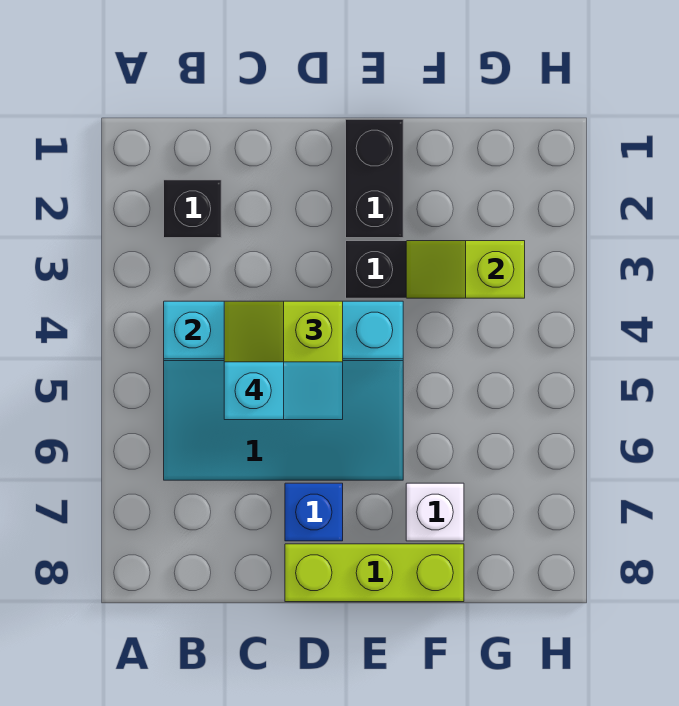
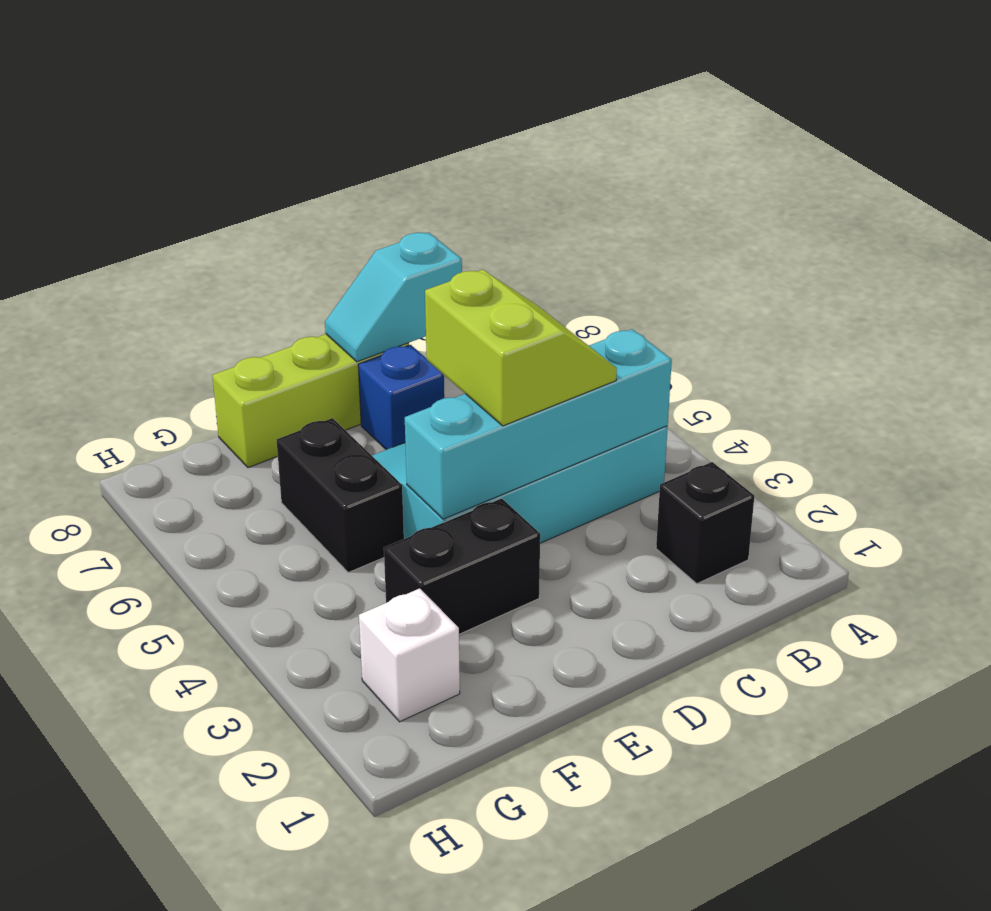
cyan slope C5:D5 level 4 top C -> cyan slope C8:D8 level 2 top C
black brick E1:E2 level 1 -> black brick F5:F6 level 1
lime slope F3:G3 level 2 top G -> none
white brick F7 level 1 -> white brick G2 level 1

